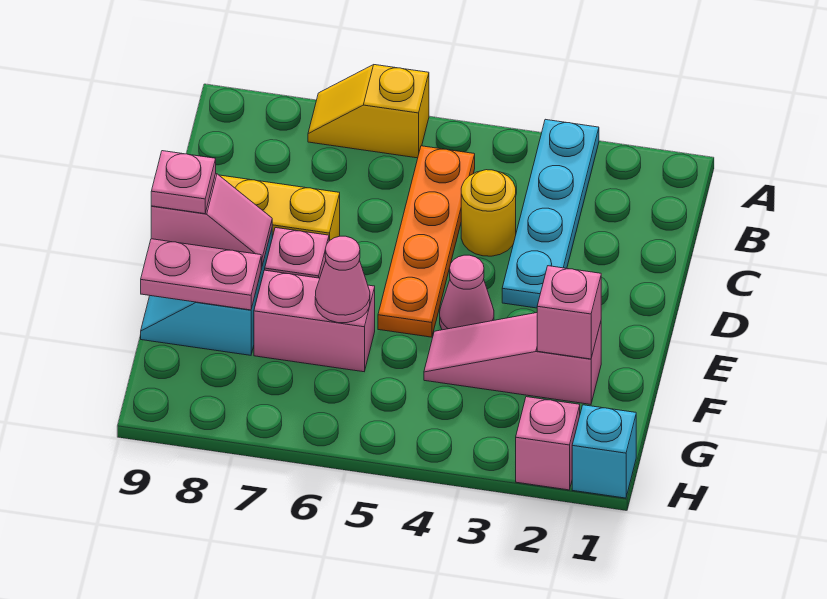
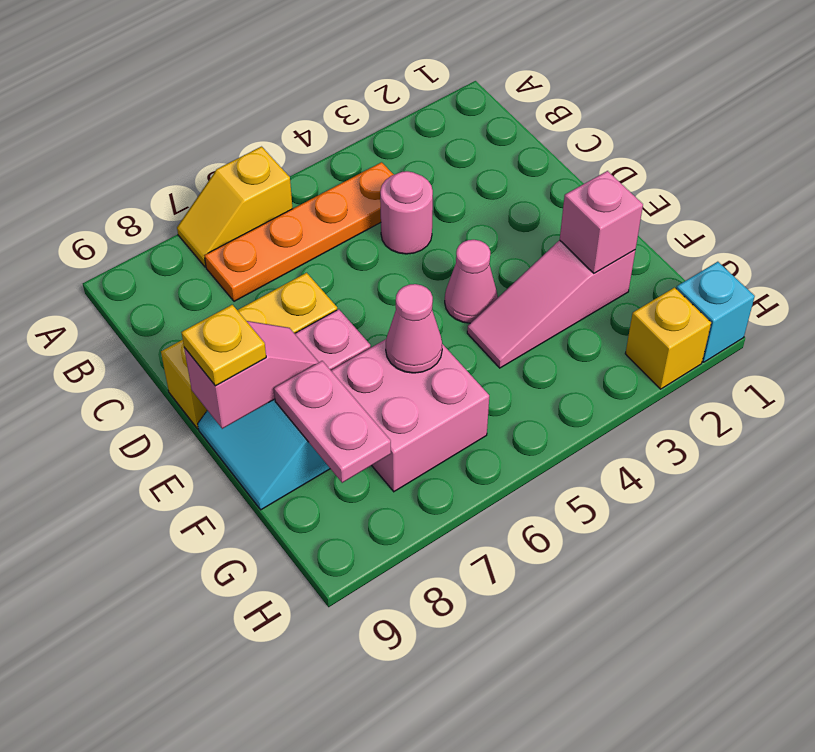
cyan plate A3:D3 level 1 -> none
orange plate B5:E5 level 1 -> orange plate B4:B7 level 1
yellow round brick C4 level 1 -> pink round brick C4 level 1
pink plate E9 level 3 -> yellow plate E9 level 3
pink brick F6:F7 level 1 -> pink brick F6:G7 level 1
pink plate F8:F9 level 2 -> pink plate F8:G8 level 2
pink brick H2 level 1 -> yellow brick H2 level 1

